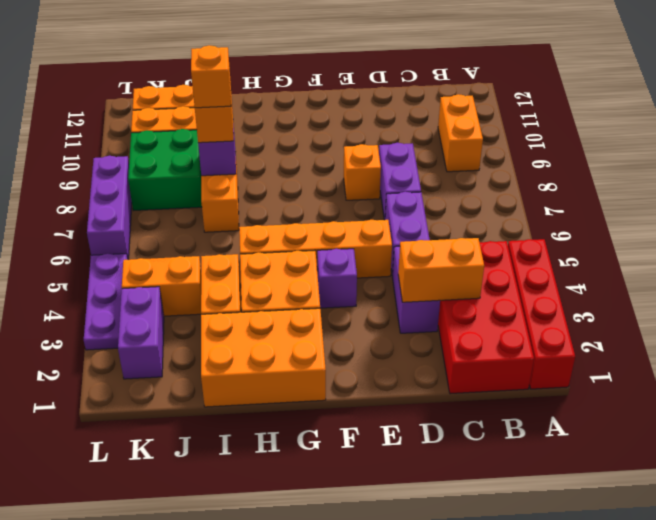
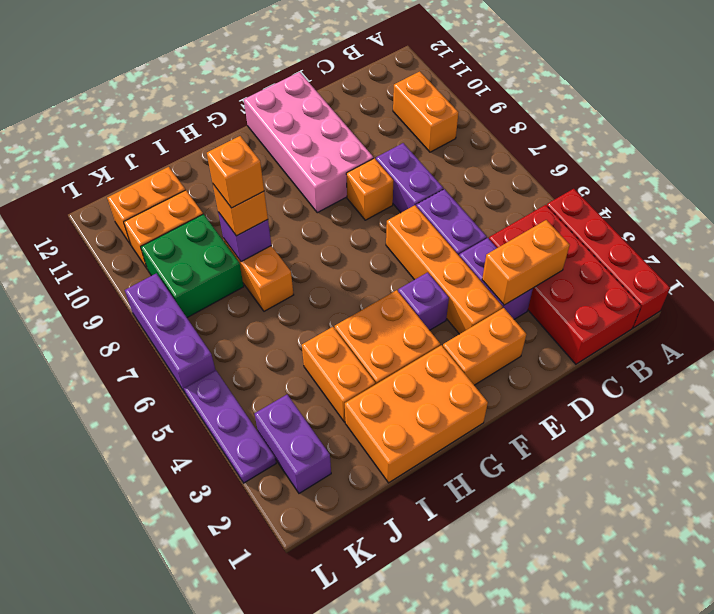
orange brick E5:H5 level 1 -> orange brick E3:E6 level 1
none -> pink brick E9:F12 level 1
orange brick J4:K4 level 1 -> orange brick E2:F2 level 1

